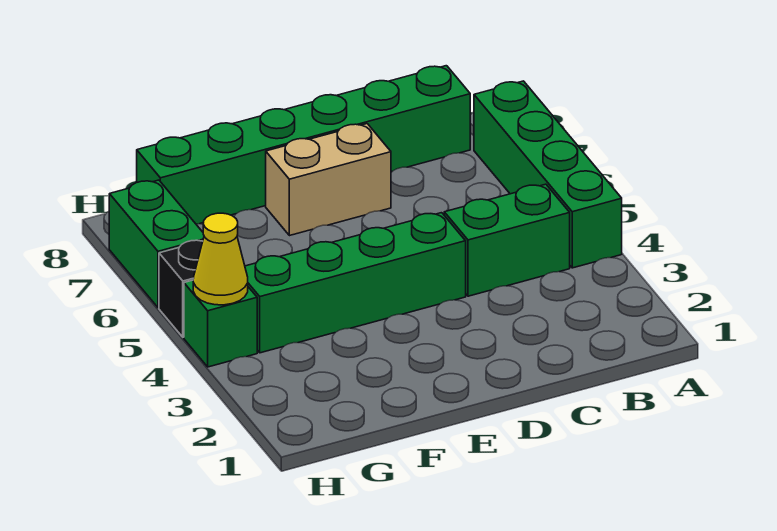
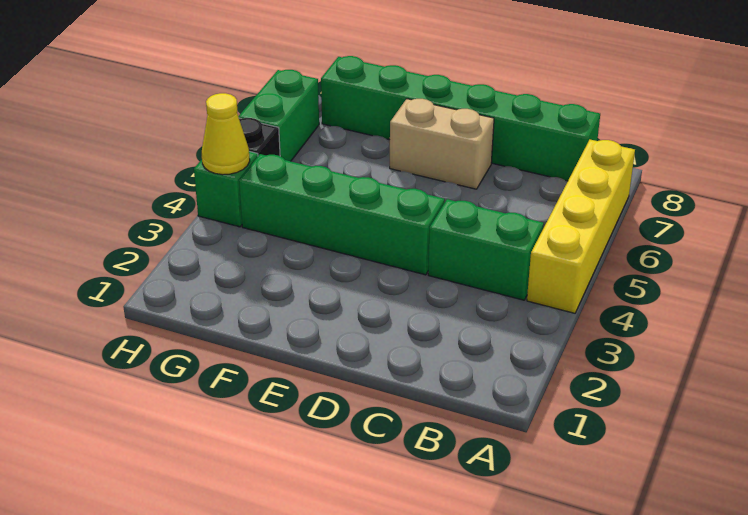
green brick A4:A7 level 1 -> yellow brick A4:A7 level 1

